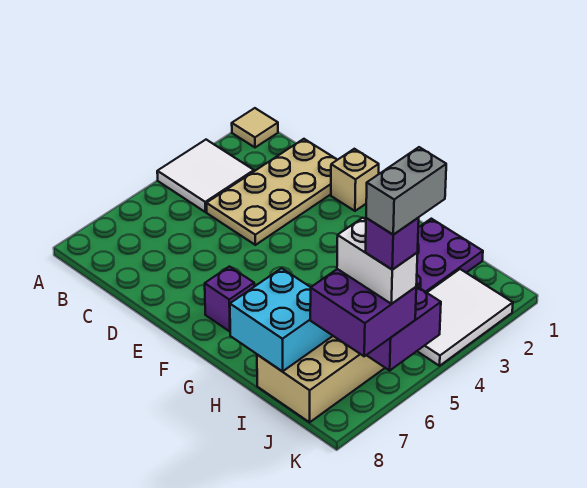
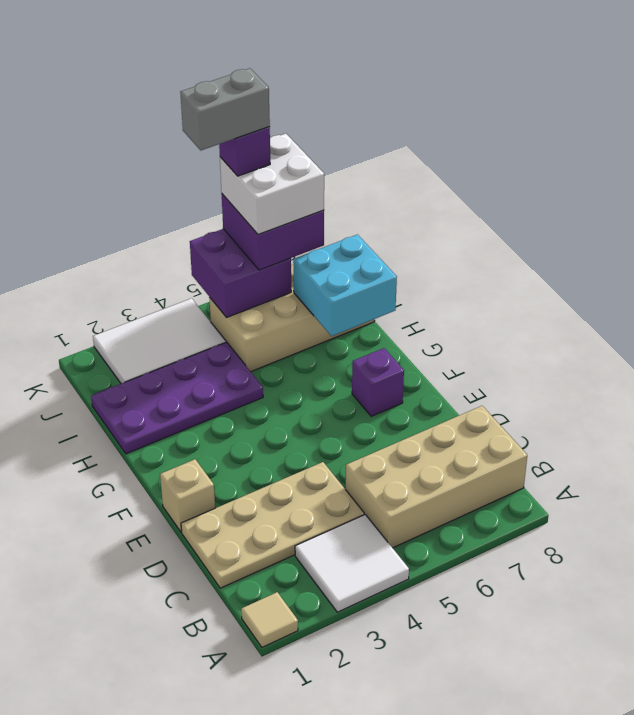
none -> tan brick B5:C8 level 1
white brick J6:K6 level 4 -> white brick J6:K7 level 4

